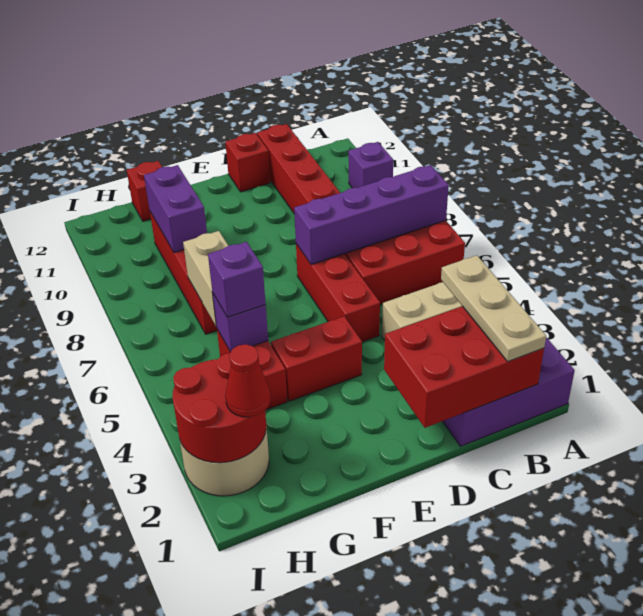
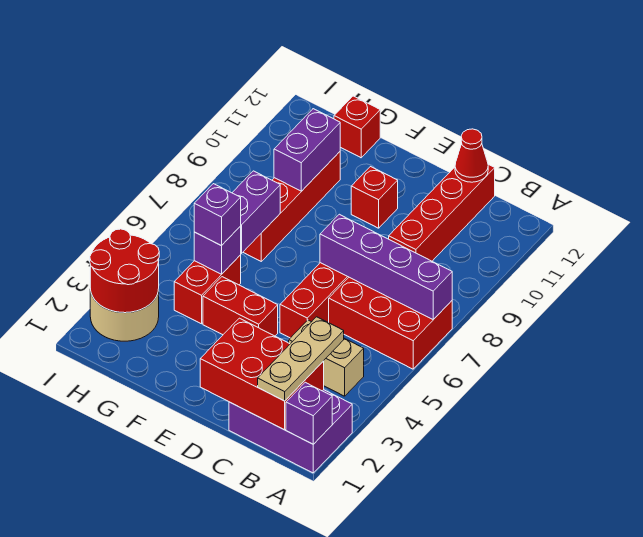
purple brick A10 level 1 -> purple brick A1 level 2
red brick D12 level 1 -> red brick E10 level 1
tan brick G6:G7 level 2 -> purple brick G6:G7 level 2
red cone H2 level 3 -> red cone C12 level 2

